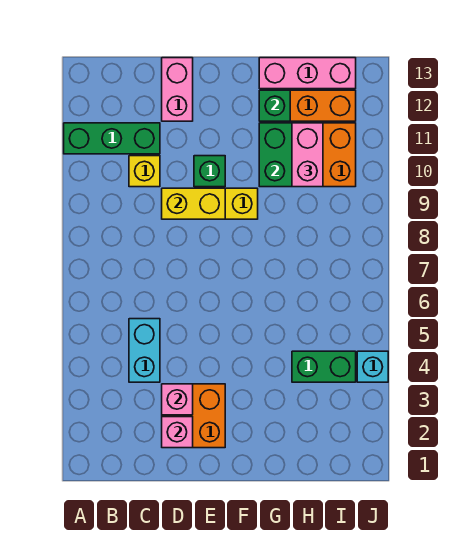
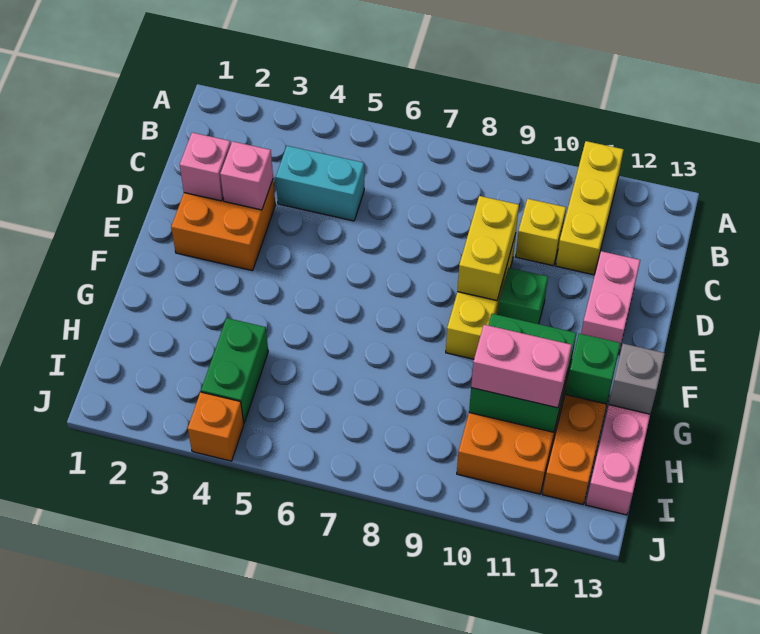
green brick A11:C11 level 1 -> yellow brick A11:C11 level 1
pink brick D12:D13 level 1 -> pink brick D12:E12 level 1
none -> grey brick G13 level 2
cyan brick J4 level 1 -> orange brick J4 level 1

